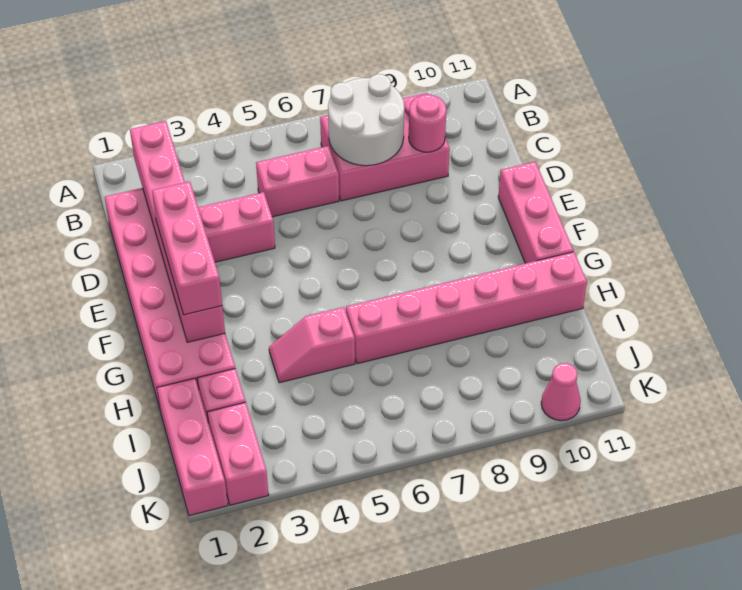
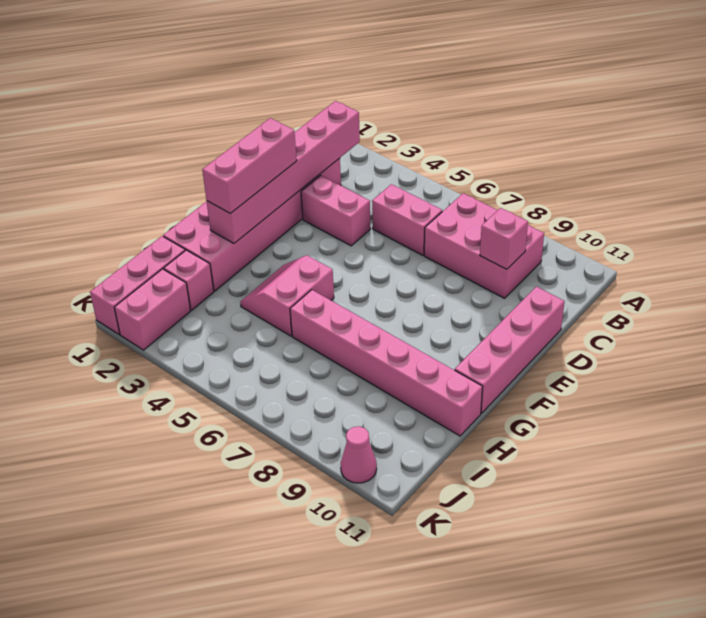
white round brick B7:C8 level 2 -> none
pink round brick C9 level 2 -> pink brick C9 level 2
pink brick E11:G11 level 1 -> pink brick D11:G11 level 1
pink slope H4:H5 level 1 top 5 -> pink slope G4:H5 level 1 top 5

